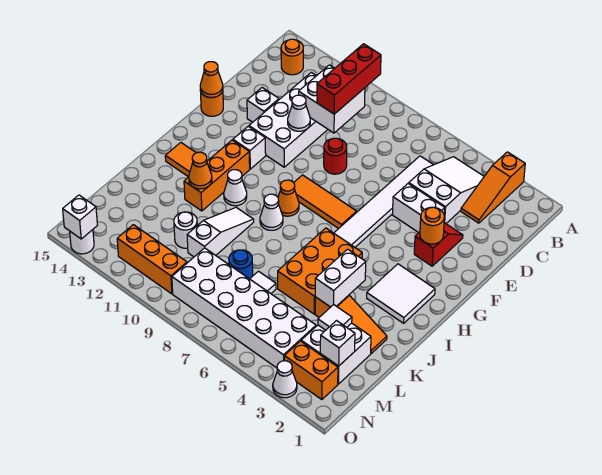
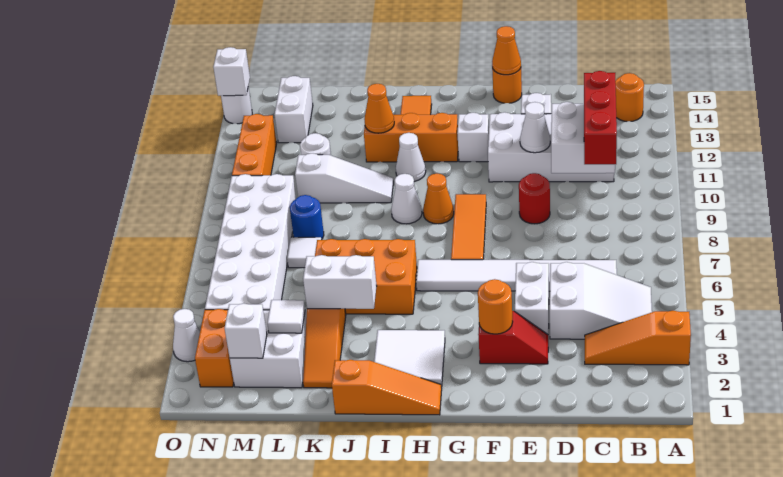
red brick B10:D10 level 3 -> red brick C9:C11 level 3
none -> orange slope H1:J1 level 1 top J
none -> white brick M13:M14 level 1

